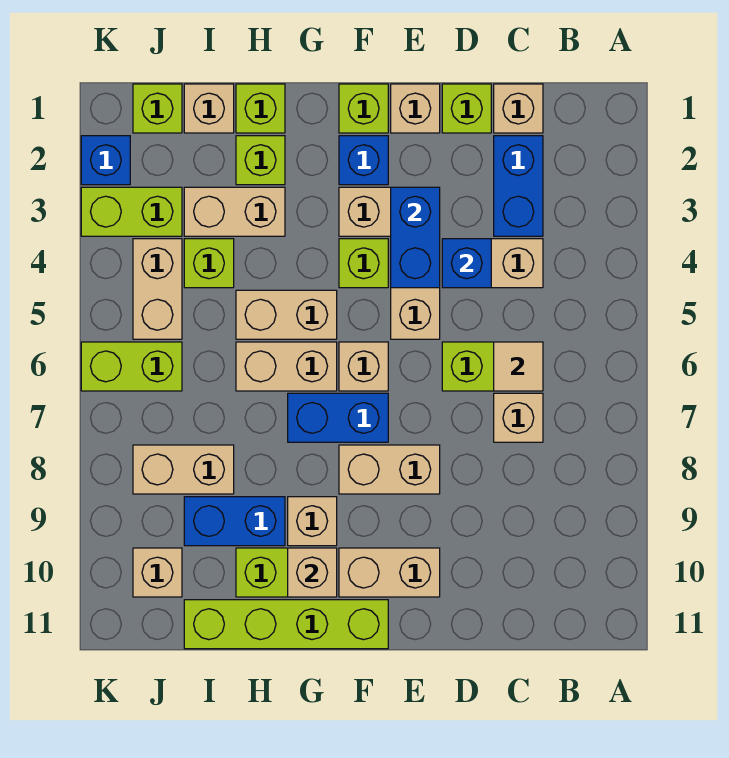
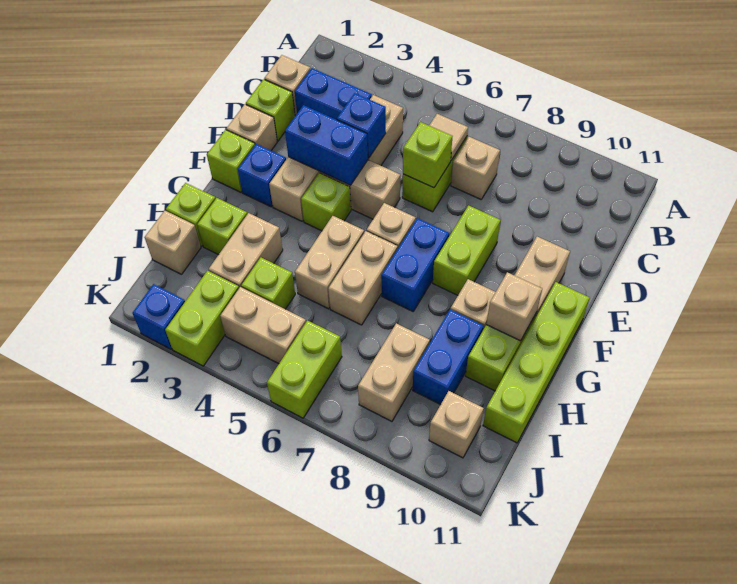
tan brick E8:F8 level 1 -> lime brick E8:F8 level 1
lime brick J1 level 1 -> lime brick D6 level 2

